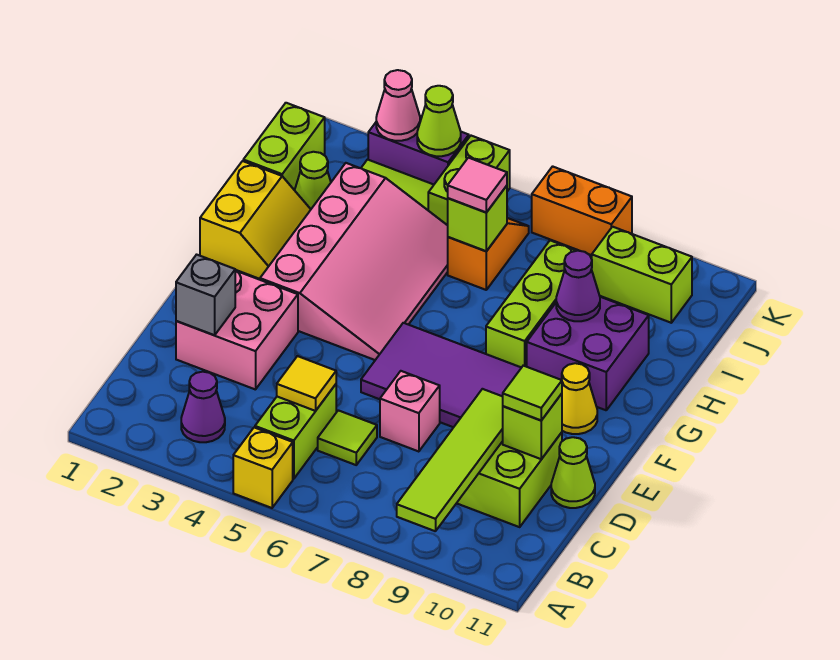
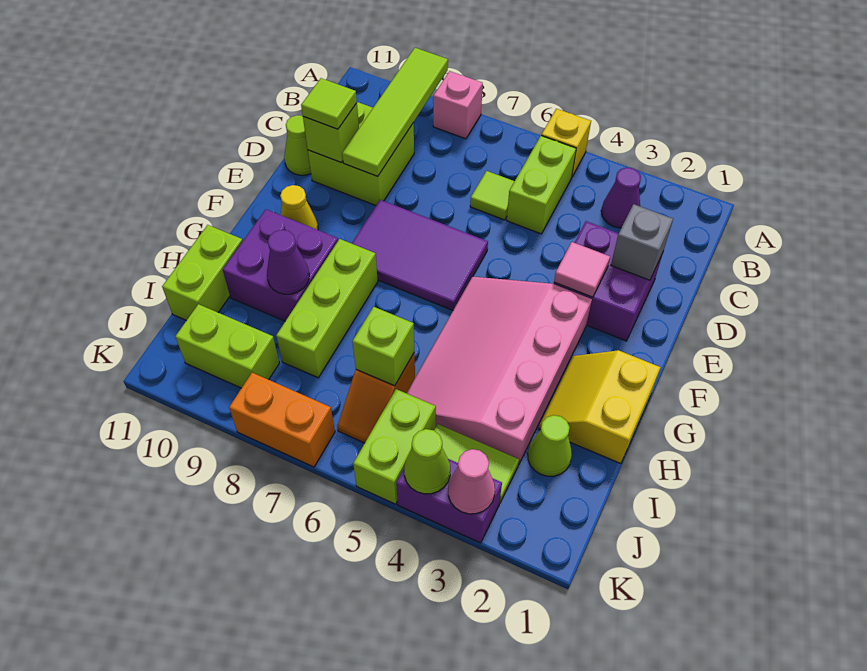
yellow tile C5 level 2 -> none
pink brick D2:E3 level 1 -> purple brick D2:E3 level 1
pink brick D7 level 1 -> pink brick A8 level 1
lime brick I1:J1 level 1 -> lime brick H11:I11 level 1
pink tile I6 level 3 -> pink tile E3 level 2

